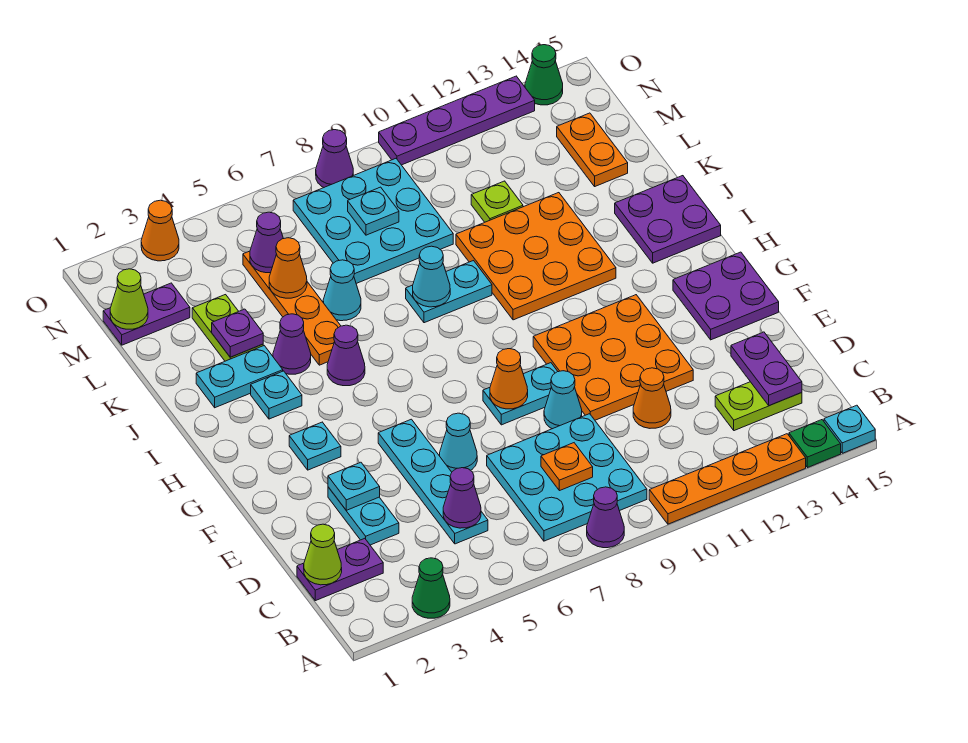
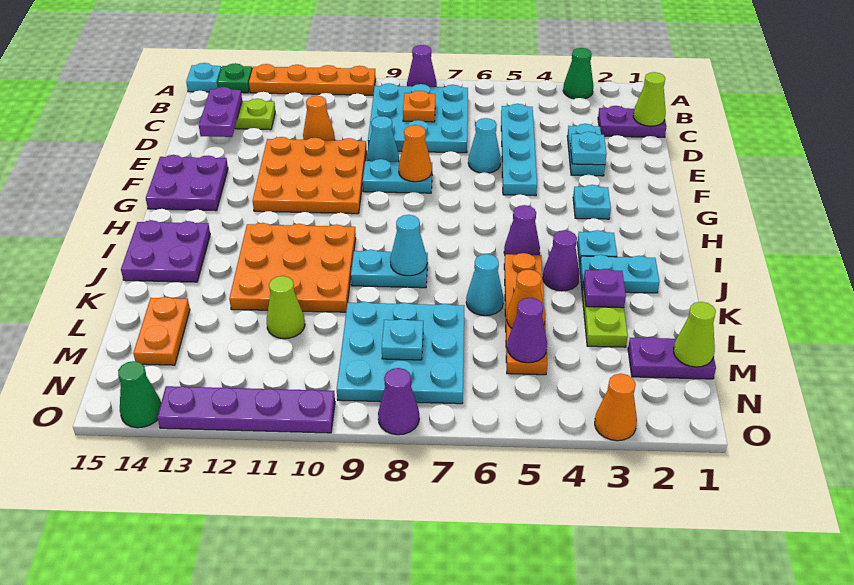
purple cone C5 level 2 -> none
lime plate L11 level 1 -> lime cone L11 level 1

